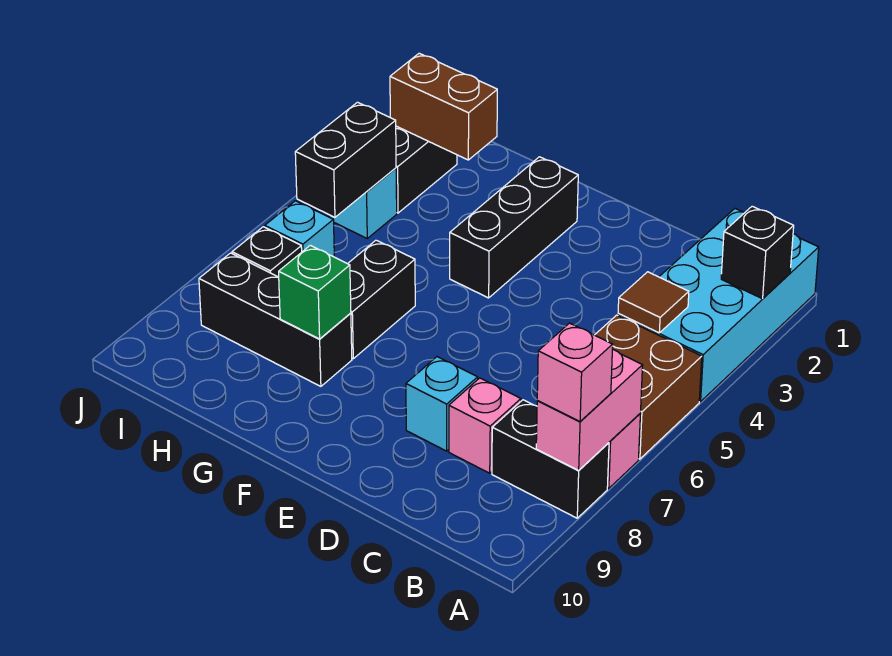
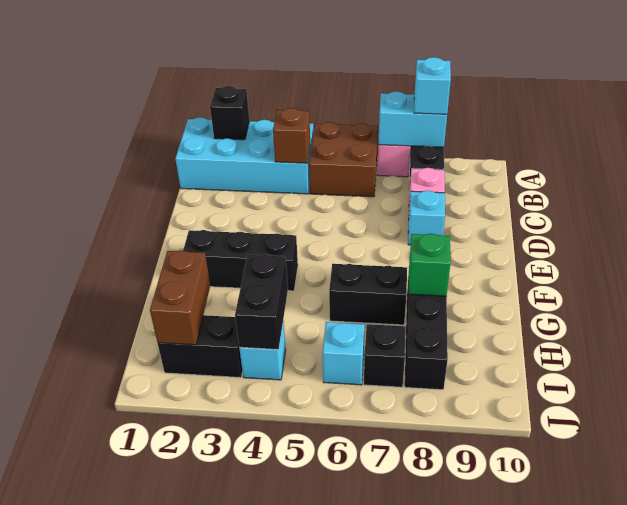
pink brick A7:A8 level 2 -> cyan brick A7:A8 level 2
pink brick A8 level 3 -> cyan brick A8 level 3
brown tile B4 level 2 -> brown brick B4 level 2
black brick I4:I5 level 2 -> black brick H4:I4 level 2

